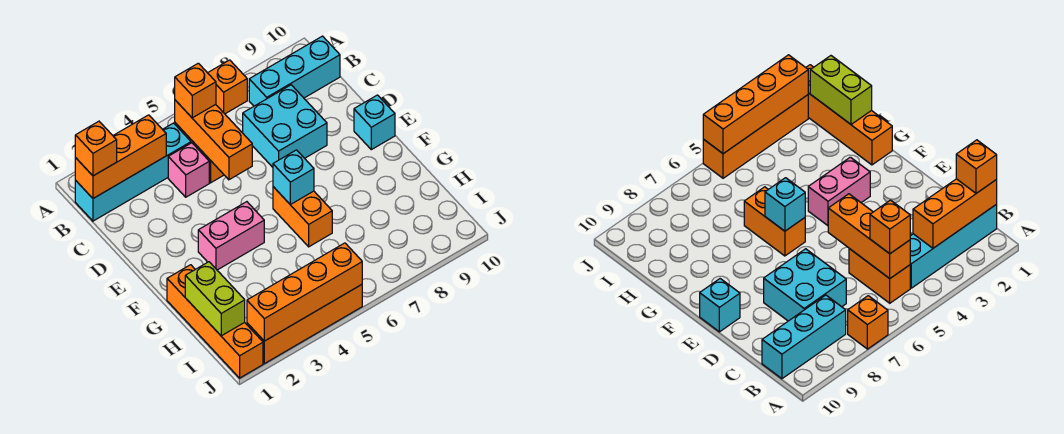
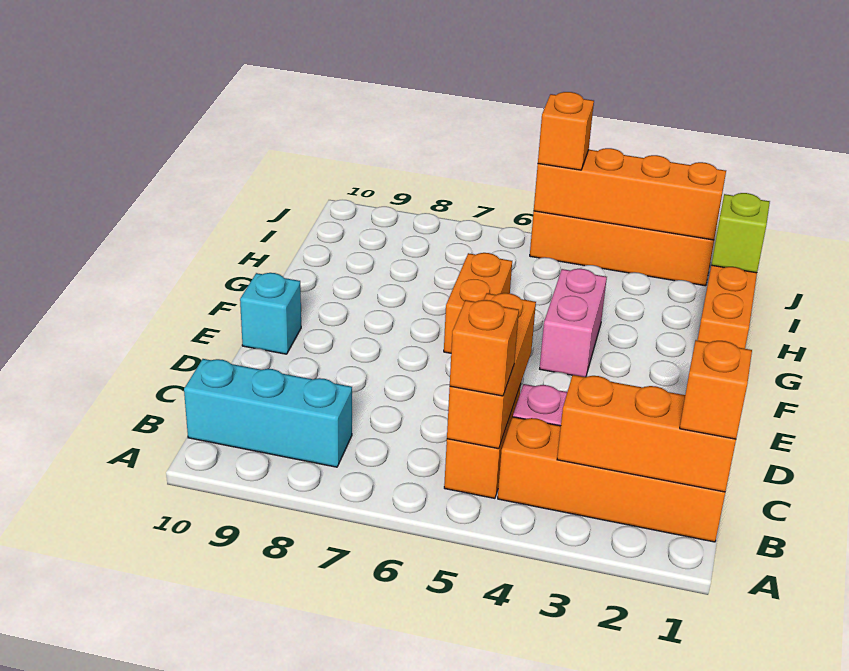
orange brick A7 level 1 -> orange brick J5 level 3
cyan brick B1:B4 level 1 -> orange brick B1:B4 level 1
cyan brick C7:D8 level 1 -> none
pink brick F3:F4 level 1 -> pink brick F4:G4 level 1
cyan brick F6 level 2 -> none
lime brick H1:I1 level 2 -> lime brick I1 level 2

